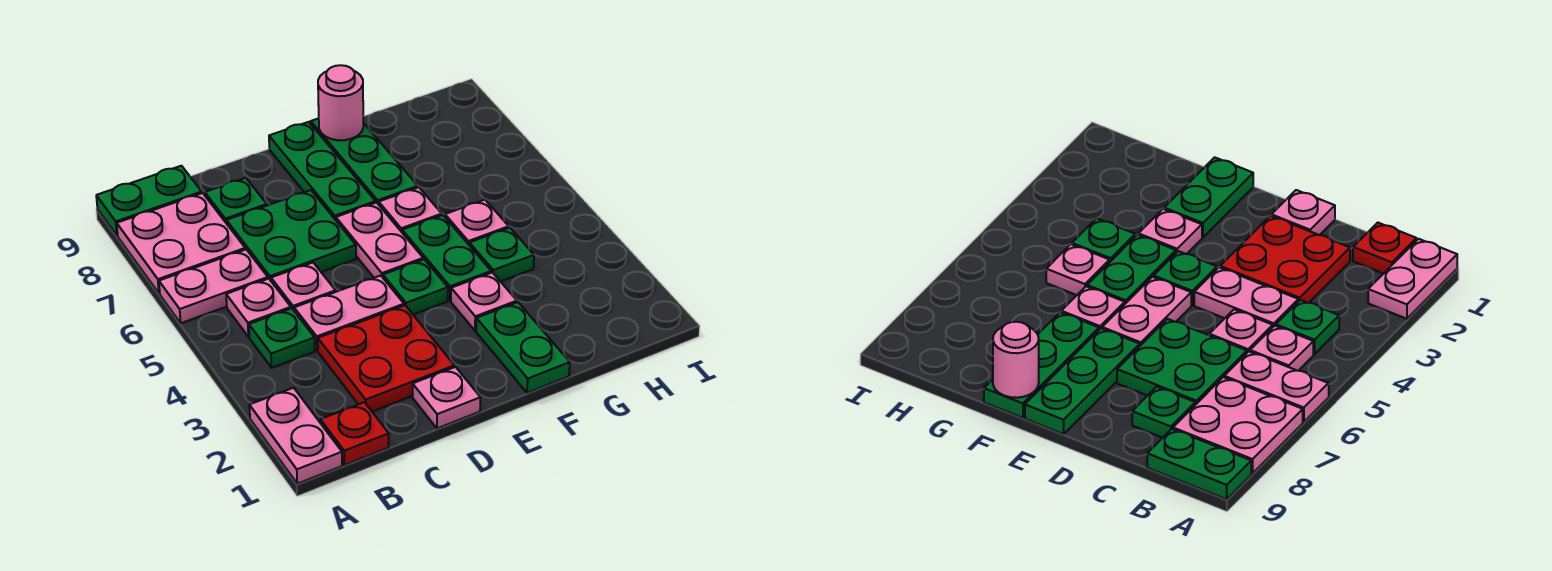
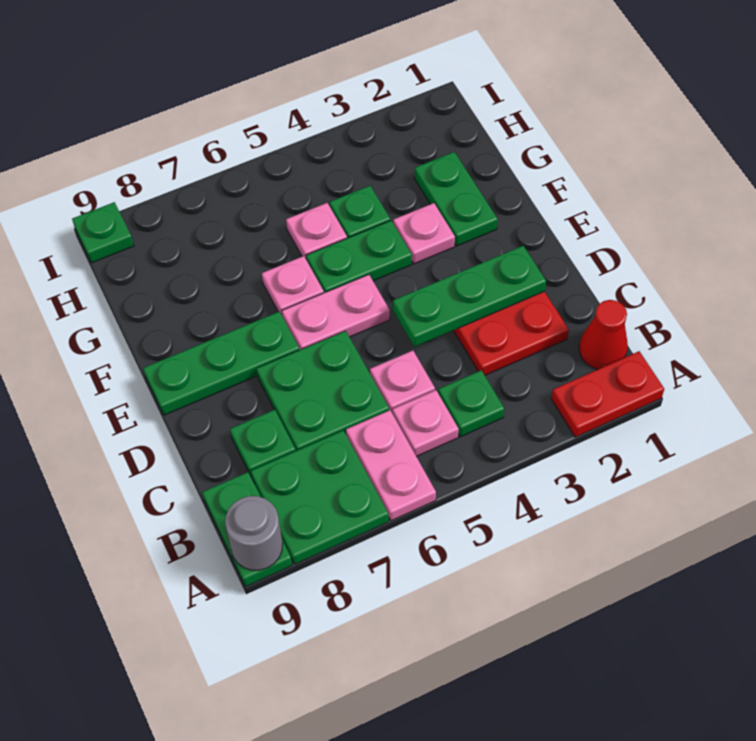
pink plate A1:A2 level 1 -> red plate A1:A2 level 1
pink plate A7:B8 level 1 -> green plate A7:B8 level 1
none -> grey round brick A9 level 2
red plate B1 level 1 -> red cone B1 level 1
pink plate C4:D4 level 1 -> none
pink plate D1 level 1 -> none
green plate E4 level 1 -> green plate I9 level 1
green plate F1:F2 level 1 -> green plate F2:G2 level 1
green plate F7:F9 level 1 -> green plate D2:D4 level 2
pink round brick F9 level 2 -> none

